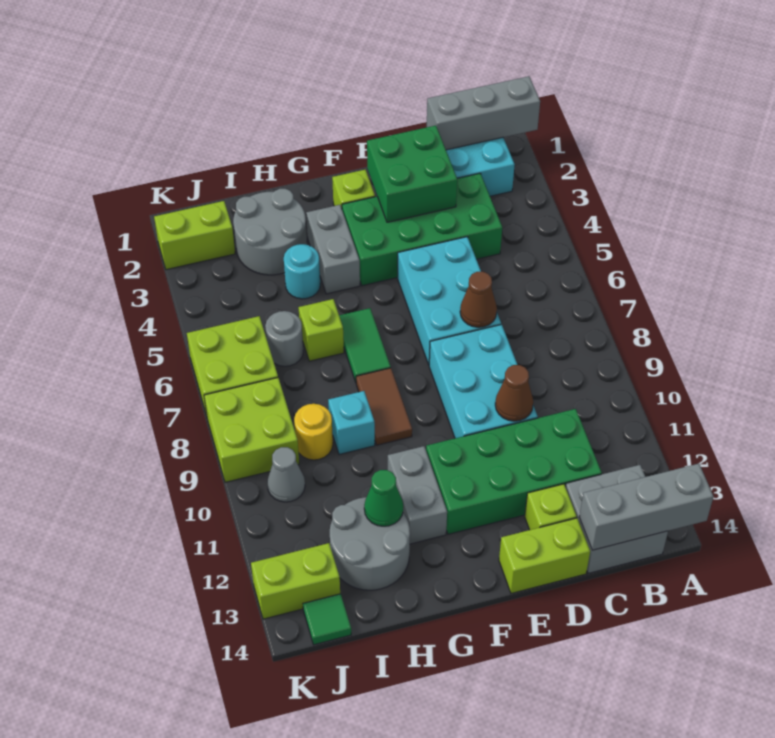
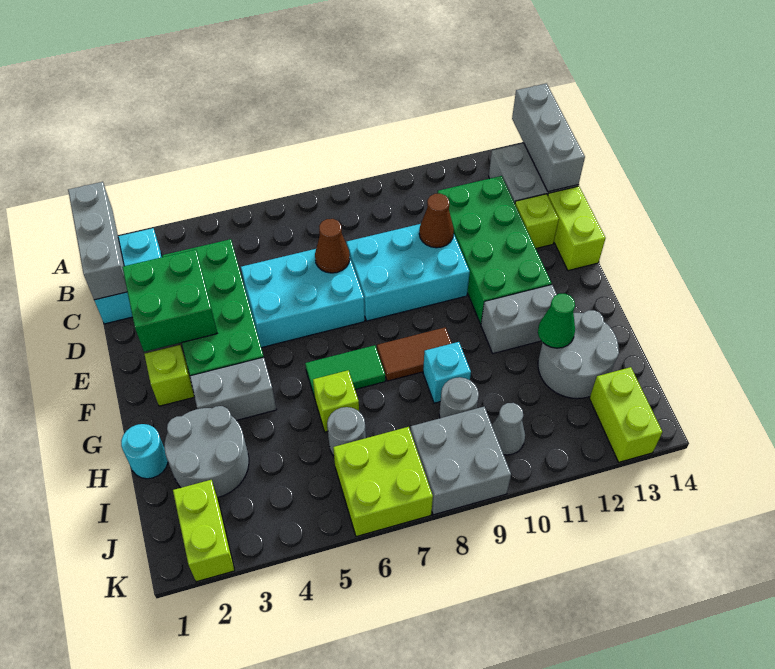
cyan round brick H4 level 1 -> cyan round brick H1 level 1
yellow round brick I9 level 1 -> grey round brick I9 level 1
lime brick J8:K9 level 1 -> grey brick J8:K9 level 1
green tile J14 level 1 -> none

